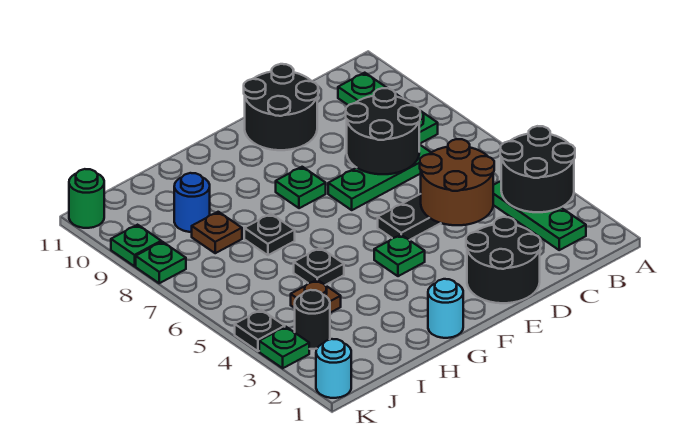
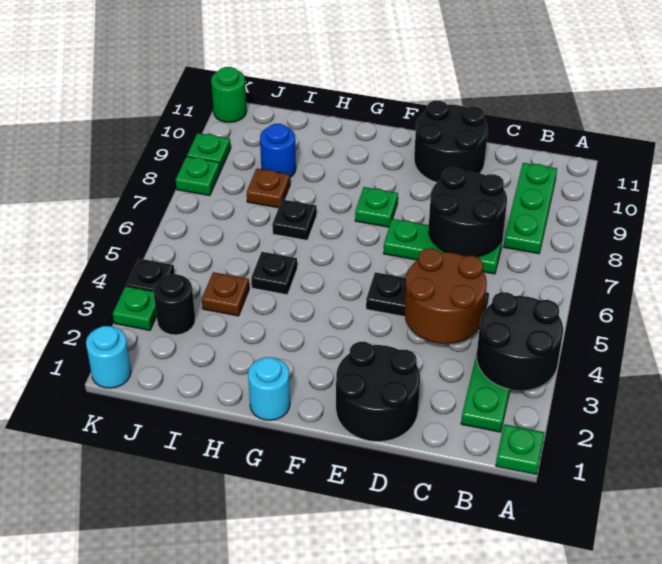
green plate F4 level 1 -> green plate A1 level 1

